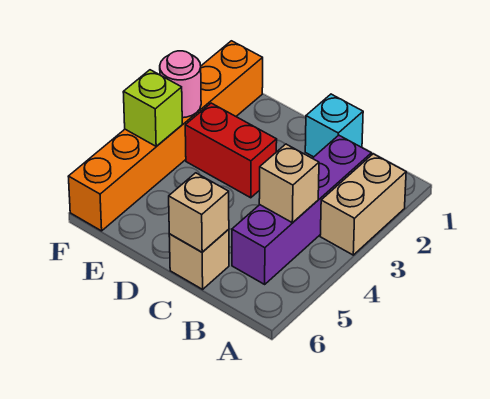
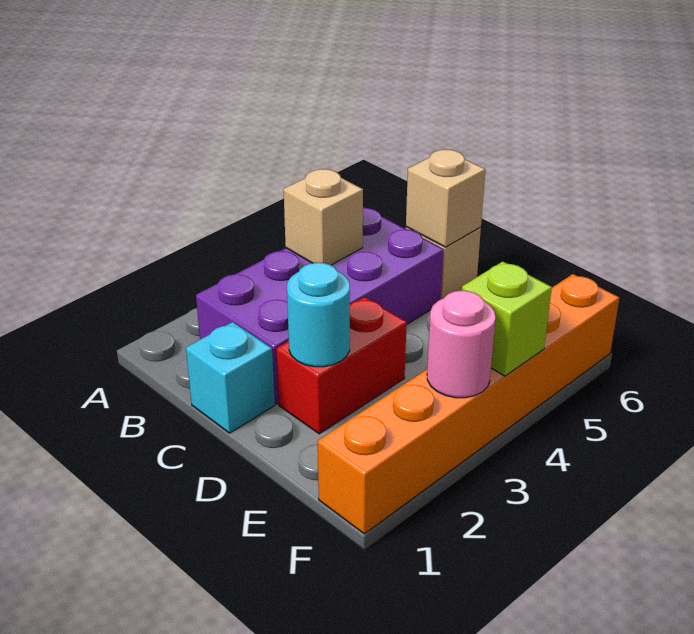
tan brick A2:A3 level 1 -> none
purple brick B2:B5 level 1 -> purple brick B2:C5 level 1
none -> cyan round brick D2 level 2
red brick D3:E3 level 1 -> red brick D2:D3 level 1

